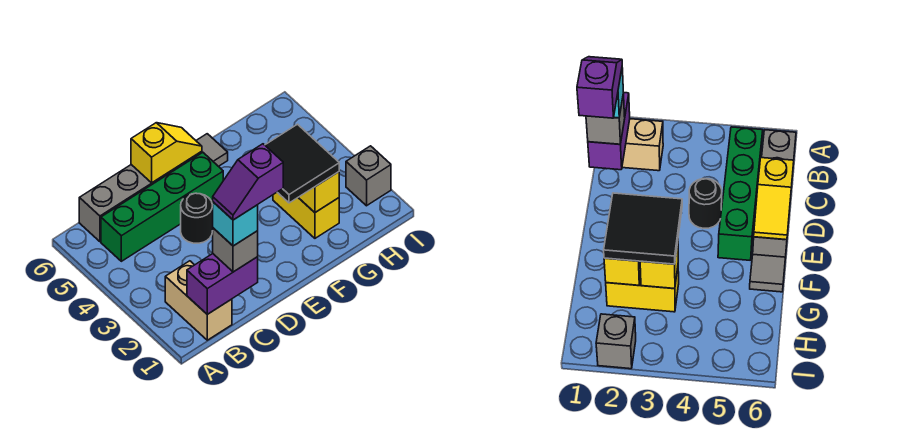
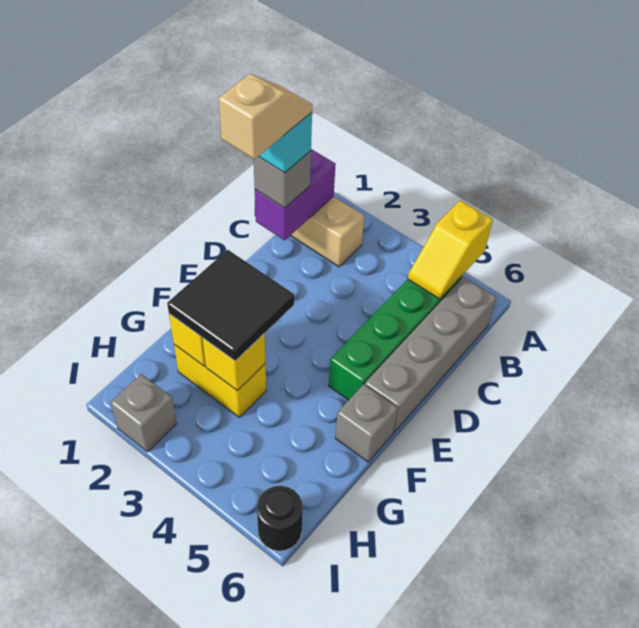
purple slope C1:D1 level 5 top D -> tan slope C1:D1 level 5 top D
black round brick D4 level 1 -> black round brick I6 level 1
yellow slope D6:E6 level 2 top D -> yellow slope A5:B5 level 2 top A
grey tile F6 level 1 -> grey brick F6 level 1

